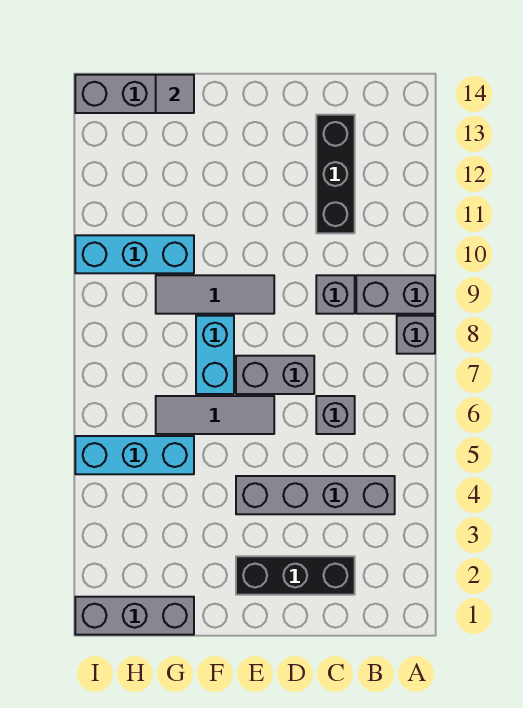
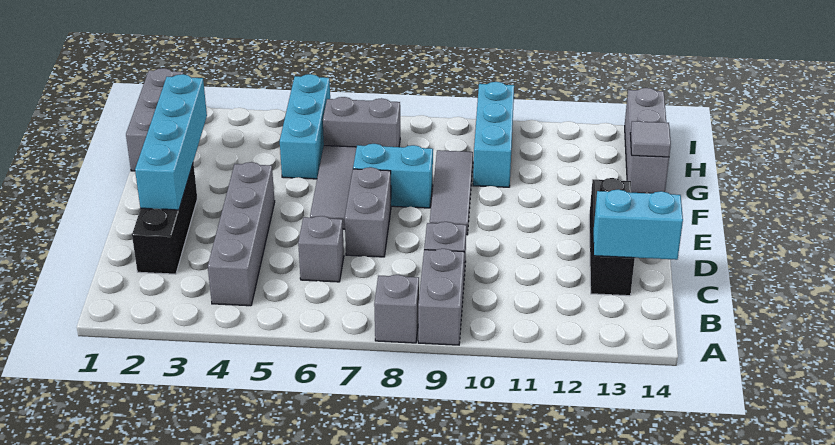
black brick C11:C13 level 1 -> black brick C13:E13 level 1
none -> cyan brick C13:C14 level 2
none -> cyan brick D2:G2 level 2
none -> grey brick H6:H7 level 1

